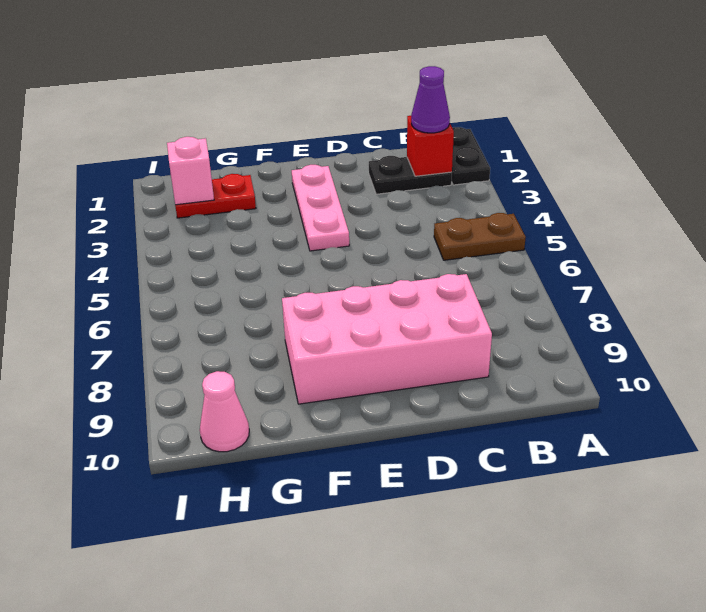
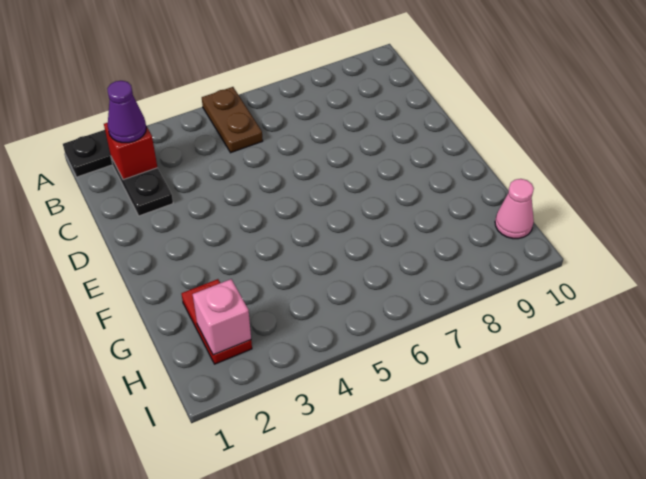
pink brick C8:F9 level 1 -> none
pink plate E2:E4 level 1 -> none

